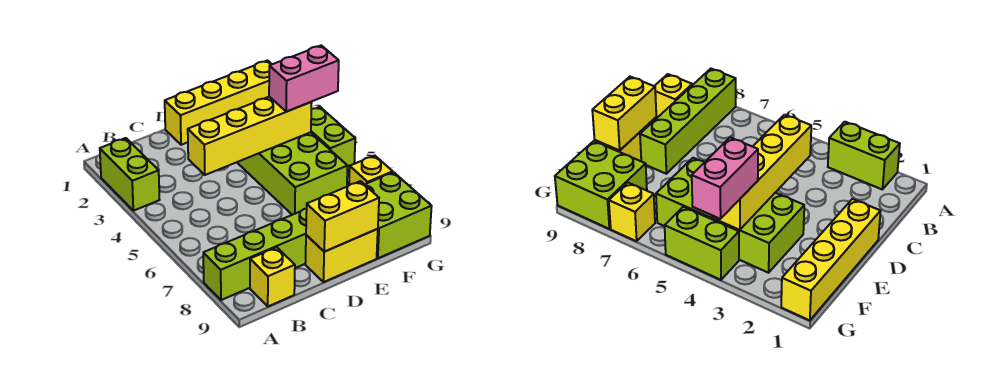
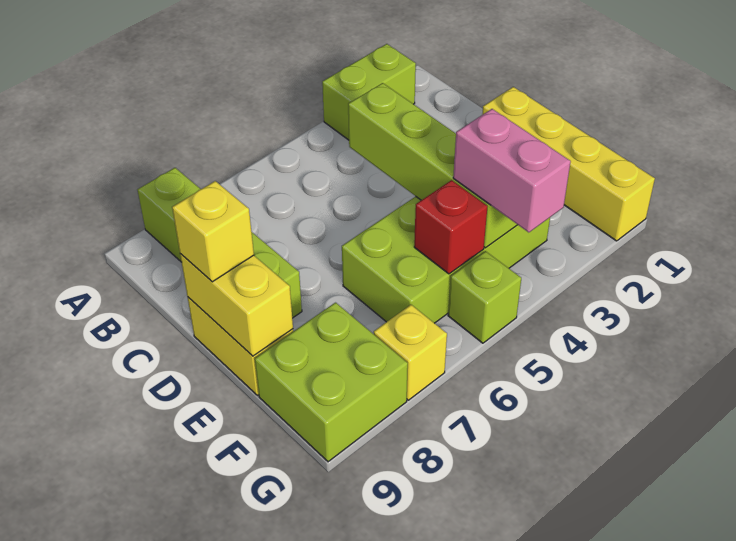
yellow brick B9 level 1 -> yellow brick D9 level 3
yellow brick C4:F4 level 2 -> lime brick C4:F4 level 2
none -> red brick F5 level 2
lime brick G4:G5 level 1 -> lime brick G5 level 1

